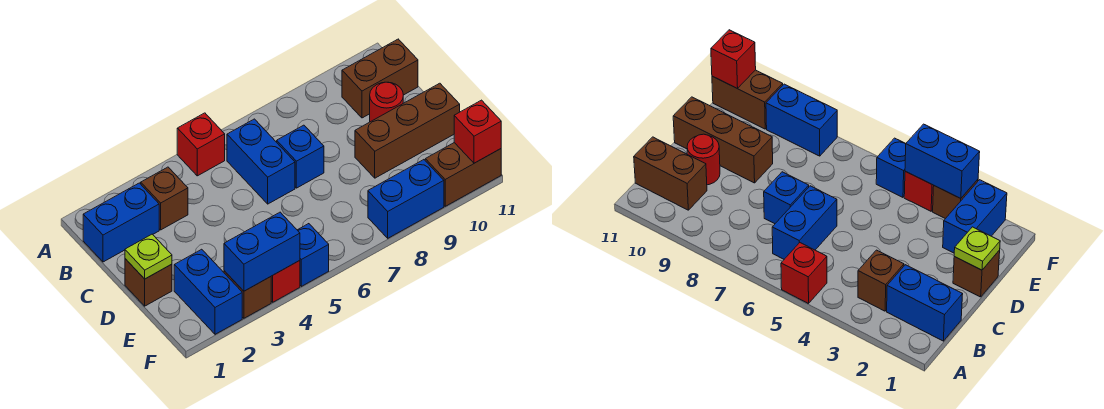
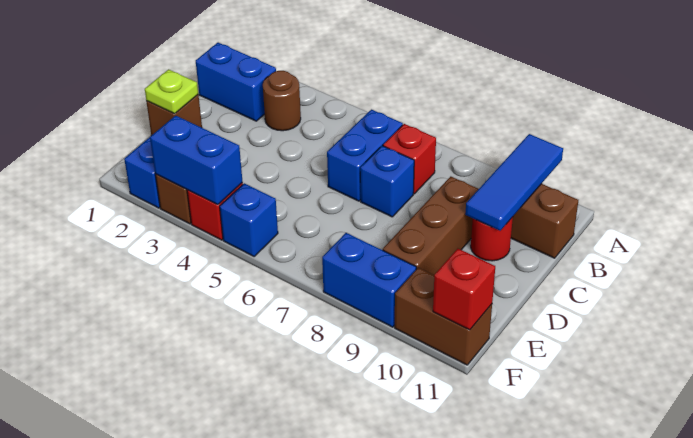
red brick A5 level 1 -> red brick B7 level 1
none -> blue tile A10:C10 level 2
brown brick B3 level 1 -> brown round brick B3 level 1
brown brick D9:D11 level 1 -> brown brick C9:E9 level 1

